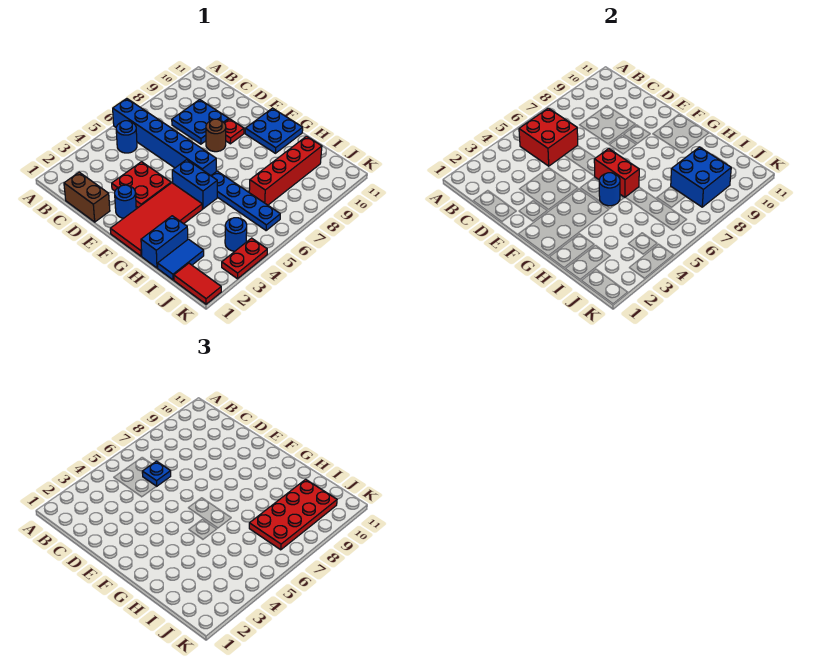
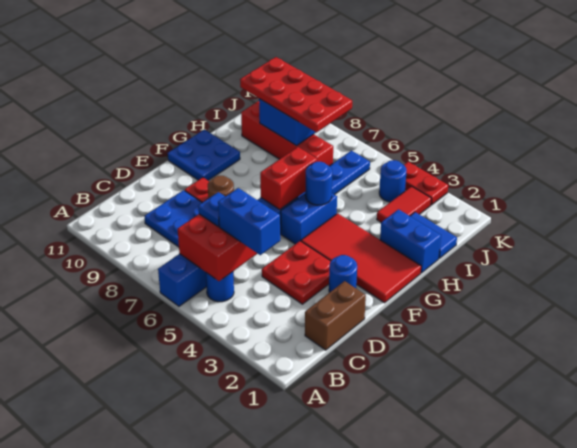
none -> blue brick C4:C5 level 3
red tile J1:K1 level 1 -> red tile I3:J3 level 1

